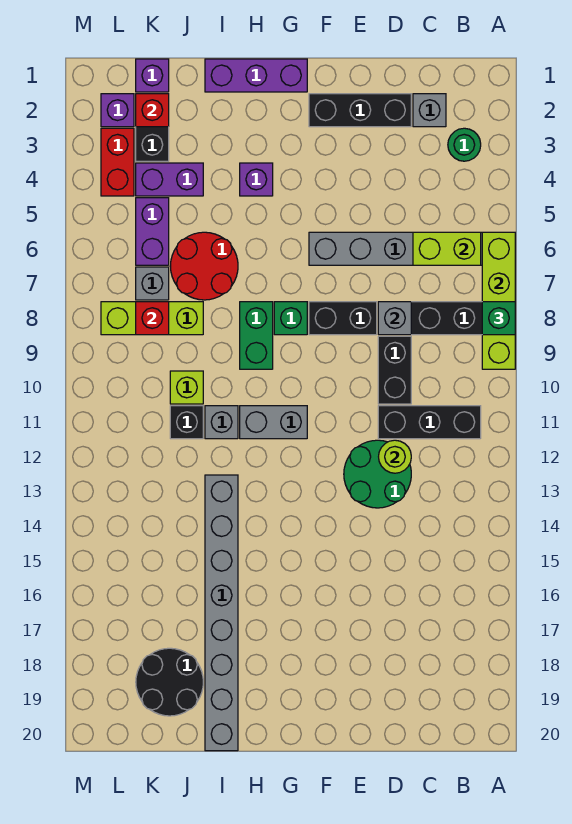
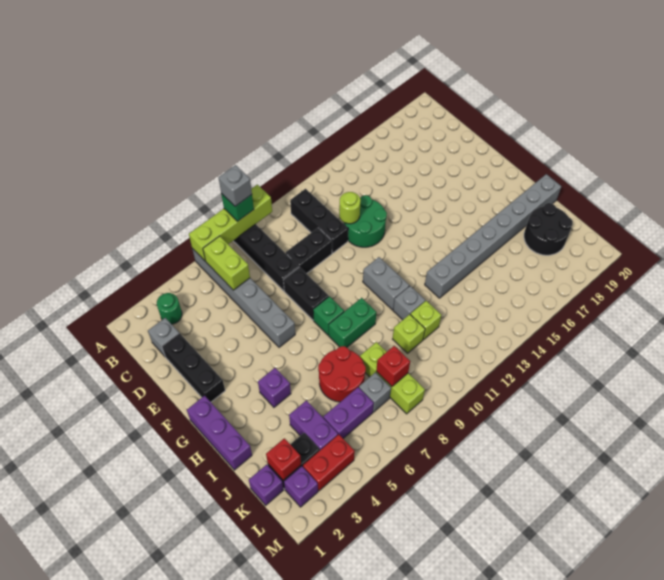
grey brick D8 level 2 -> grey brick A8 level 4
black brick J11 level 1 -> lime brick J11 level 1

